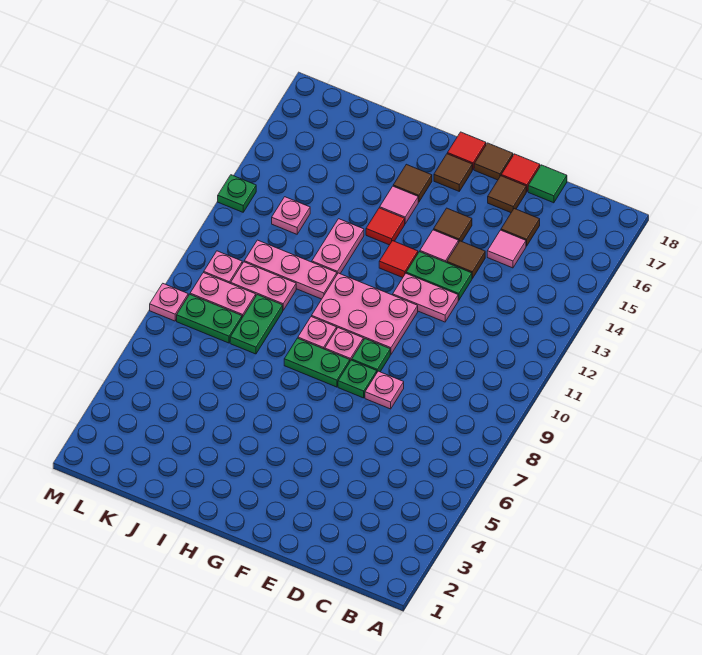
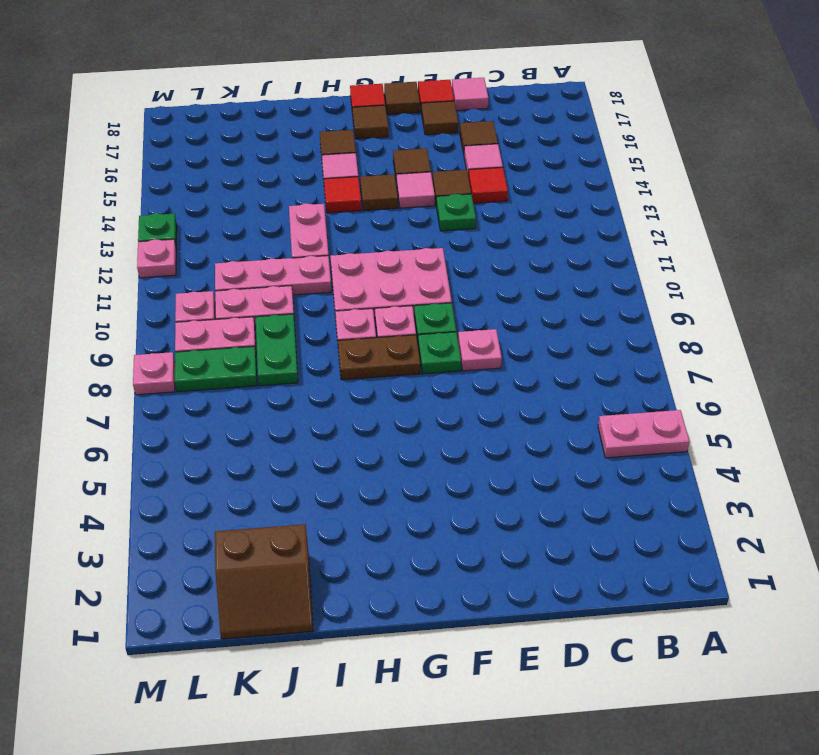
green tile D18 level 1 -> pink tile D18 level 1
pink plate E12:F12 level 1 -> pink plate A5:B5 level 1
green plate E13:F13 level 1 -> green plate E13 level 1
green plate G8:H8 level 1 -> brown plate G8:H8 level 1
red tile G13 level 1 -> red tile D14 level 1
none -> brown tile G14 level 1
none -> brown slope J1:K2 level 1 top 2
pink plate K13 level 1 -> pink plate M12 level 1

